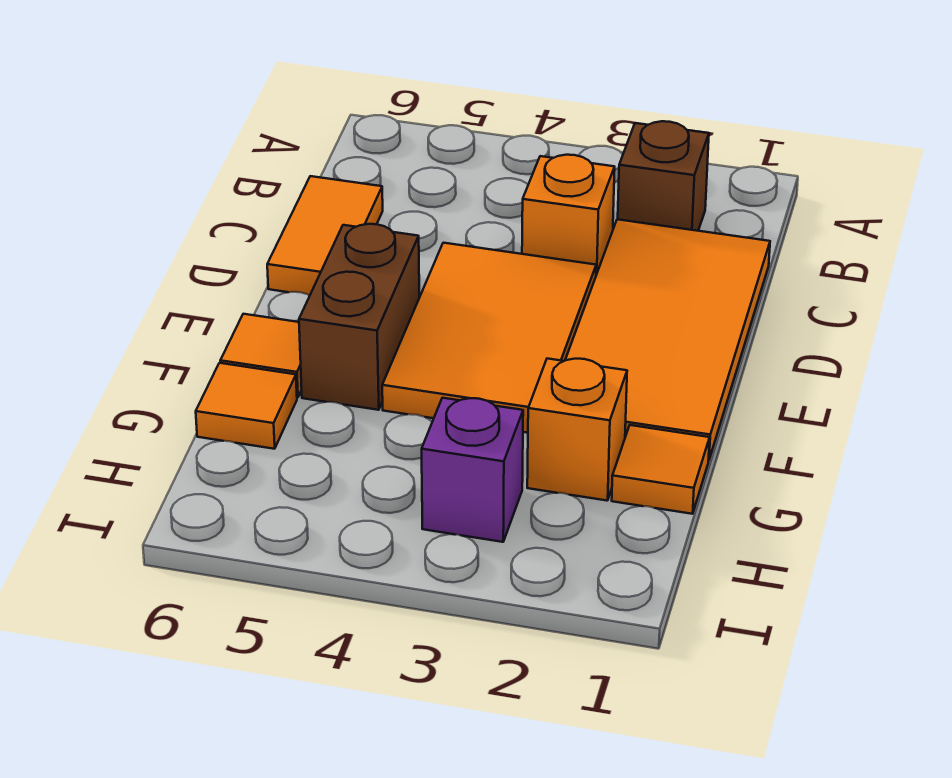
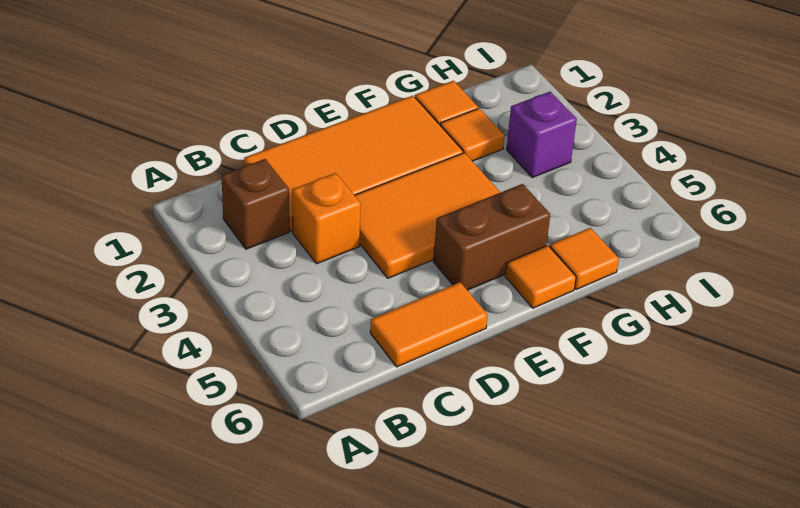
orange brick G2 level 1 -> orange tile G2 level 1

